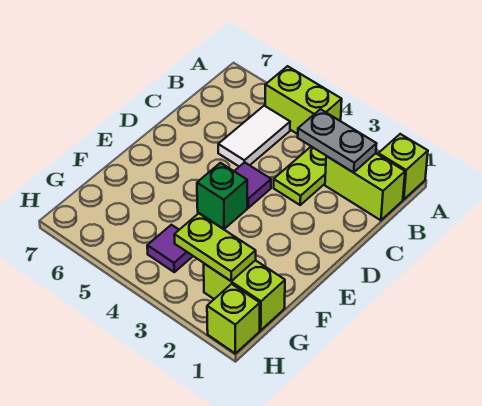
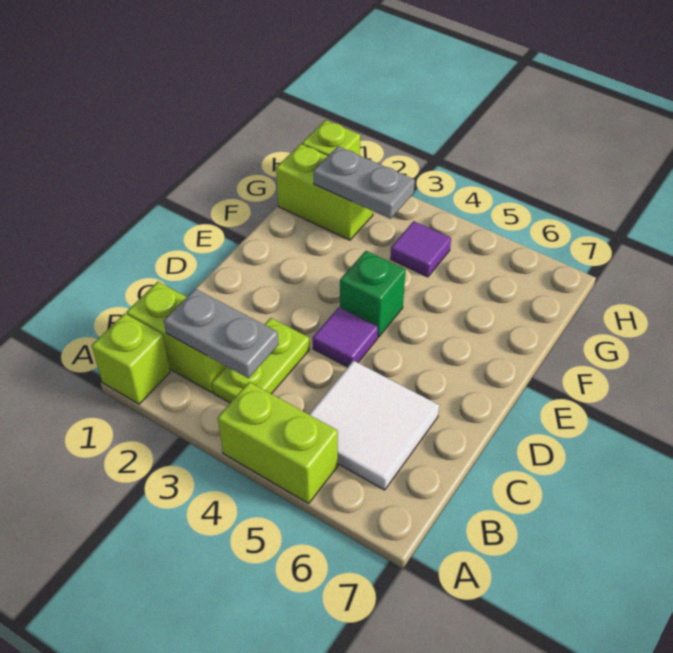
white tile B5:C5 level 1 -> white tile B5:C6 level 1
lime plate G2:G3 level 2 -> grey plate G2:G3 level 2

